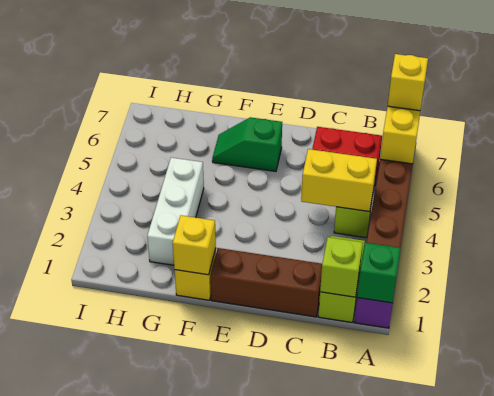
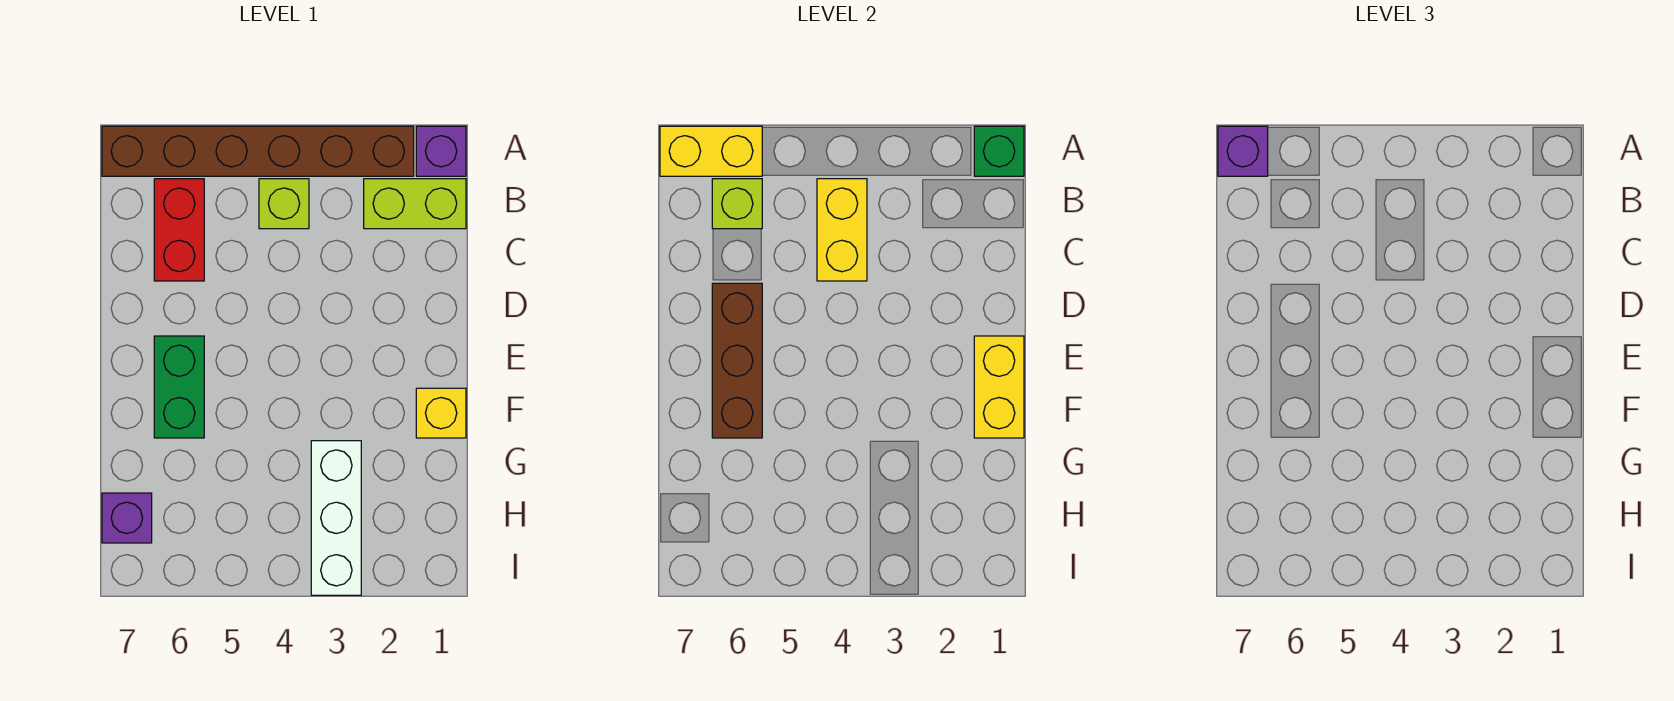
yellow brick A7 level 3 -> purple brick A7 level 3
lime brick B1 level 2 -> lime brick B6 level 2
brown brick C1:E1 level 1 -> brown brick D6:F6 level 2
green slope E6:F6 level 1 top E -> green brick E6:F6 level 1
yellow brick F1 level 2 -> yellow brick E1:F1 level 2
white brick G2:G4 level 1 -> white brick G3:I3 level 1
none -> purple brick H7 level 1

